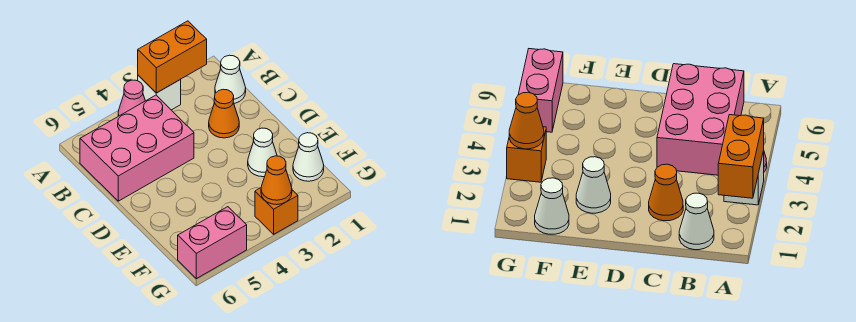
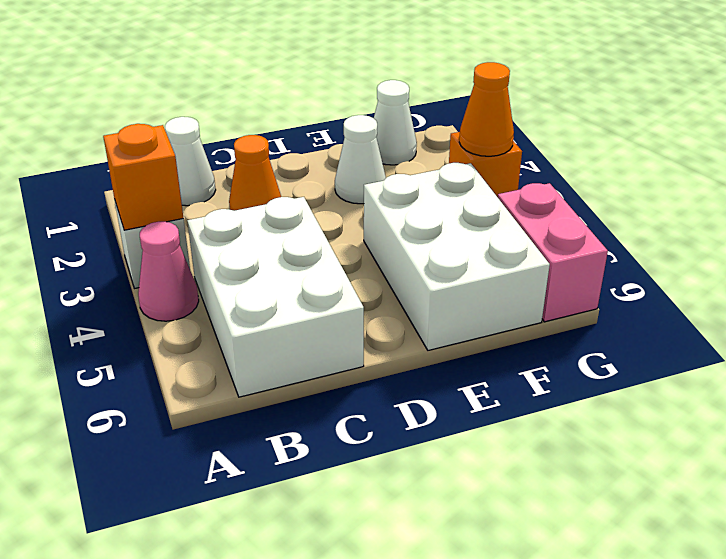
orange brick A2:A3 level 2 -> orange brick A3 level 2
pink brick B4:C6 level 1 -> white brick B4:C6 level 1
none -> white brick E4:F6 level 1

